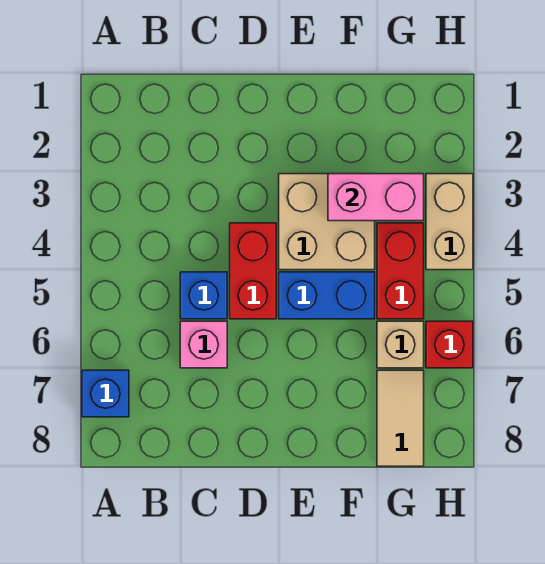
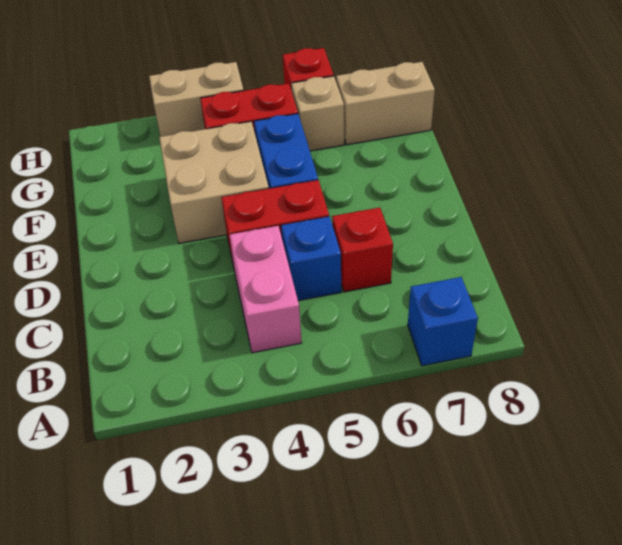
pink brick C6 level 1 -> red brick C6 level 1
pink brick F3:G3 level 2 -> pink brick B4:C4 level 1
tan tile G7:G8 level 1 -> tan brick G7:G8 level 1

